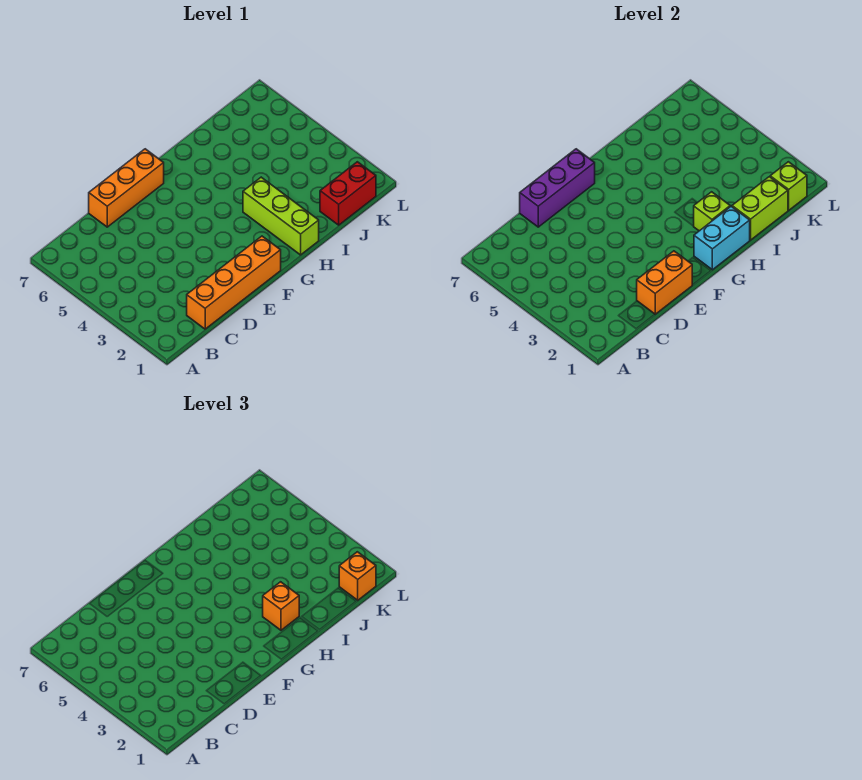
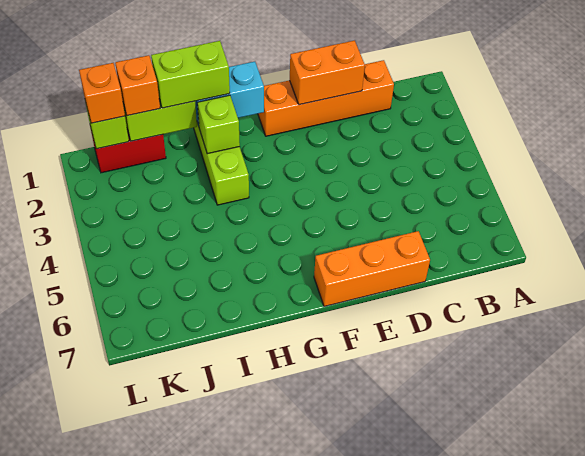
purple brick D7:F7 level 2 -> none
none -> lime brick H1:I1 level 3
orange brick H2 level 3 -> orange brick J1 level 3

